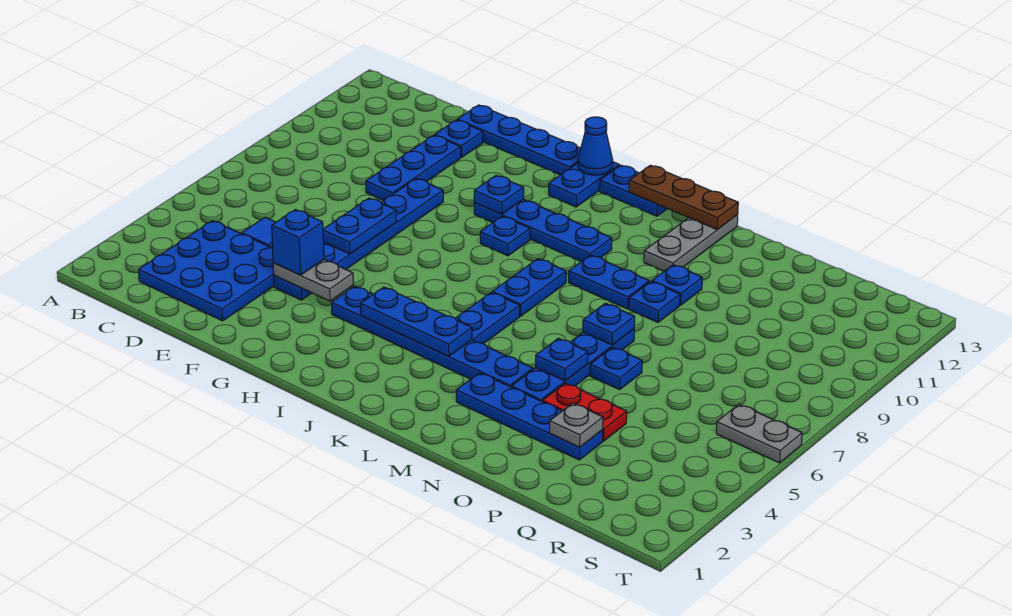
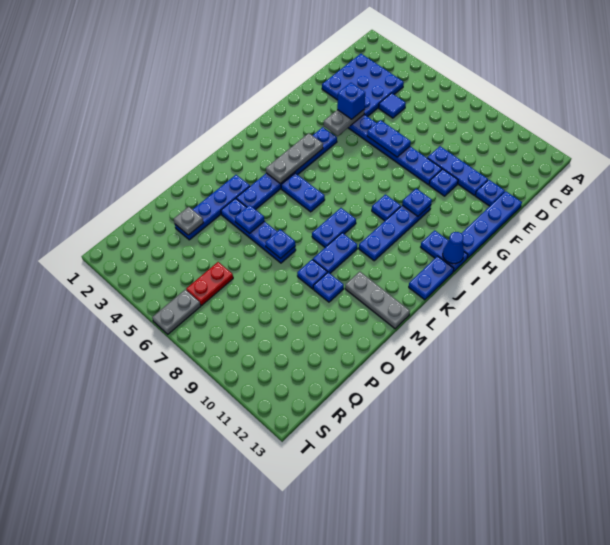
blue plate I4:K4 level 2 -> grey plate I4:K4 level 2
blue plate K7:K8 level 1 -> blue plate K8:L8 level 1
brown plate K13:M13 level 2 -> none
red plate O4:P4 level 1 -> red plate Q6:R6 level 1
blue plate O6 level 1 -> blue plate F10 level 1

